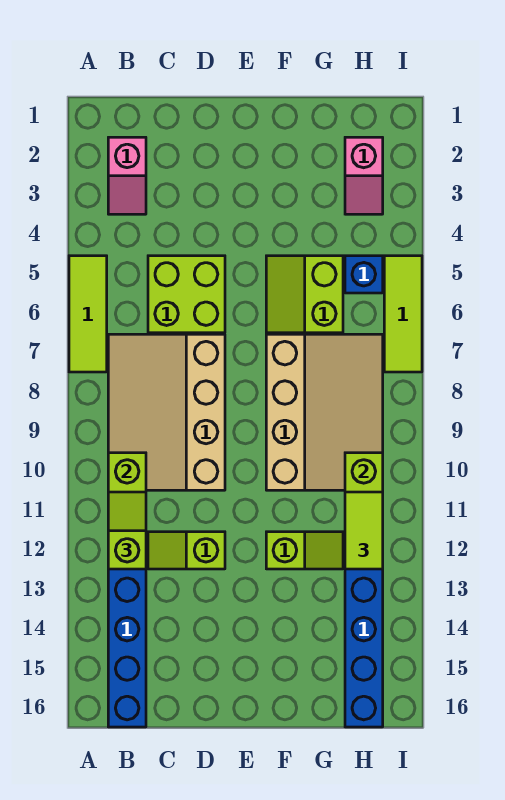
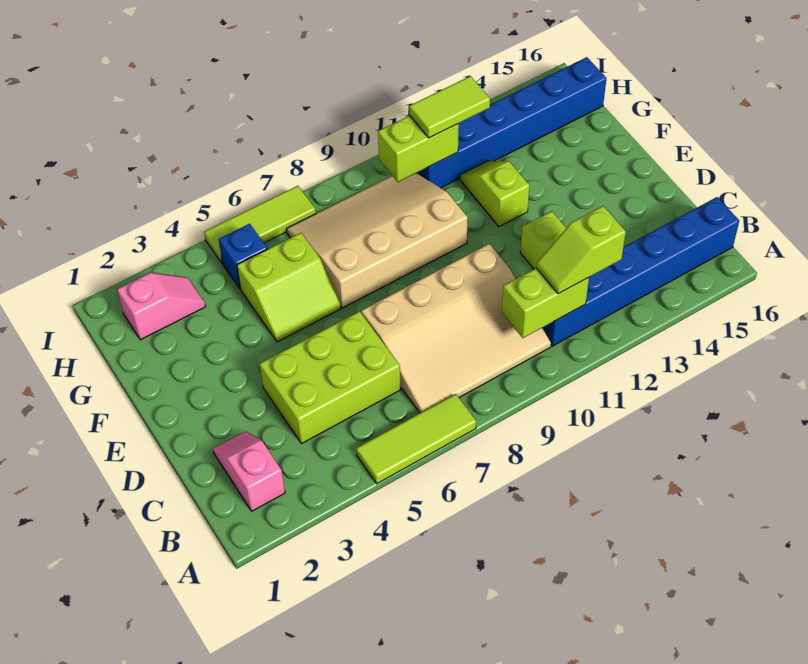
pink slope B2:B3 level 1 top 2 -> pink slope B2:C2 level 1 top B
lime brick C5:D6 level 1 -> lime brick C4:D6 level 1

